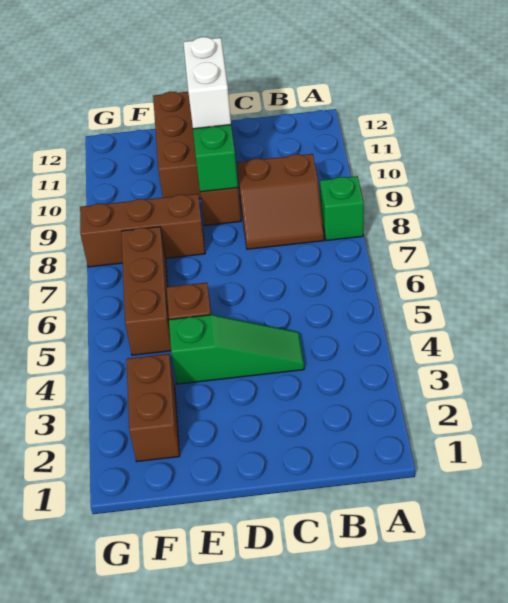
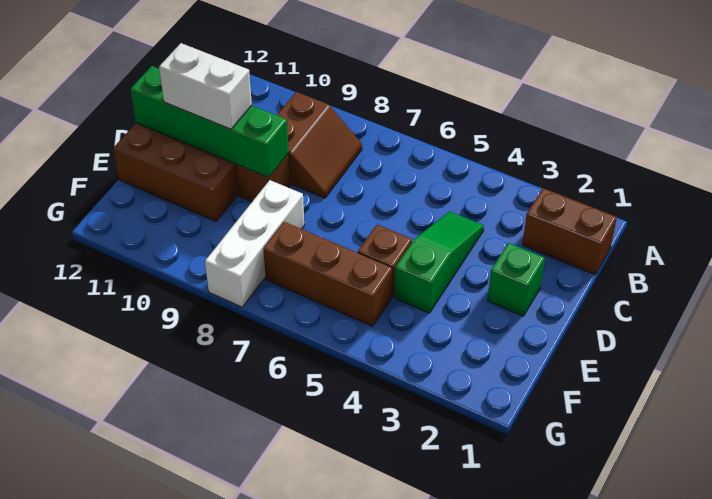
green brick A8 level 1 -> green brick D2 level 1
brown brick E8:G8 level 1 -> white brick E8:G8 level 1
brown brick F2:F3 level 1 -> brown brick B1:B2 level 1

